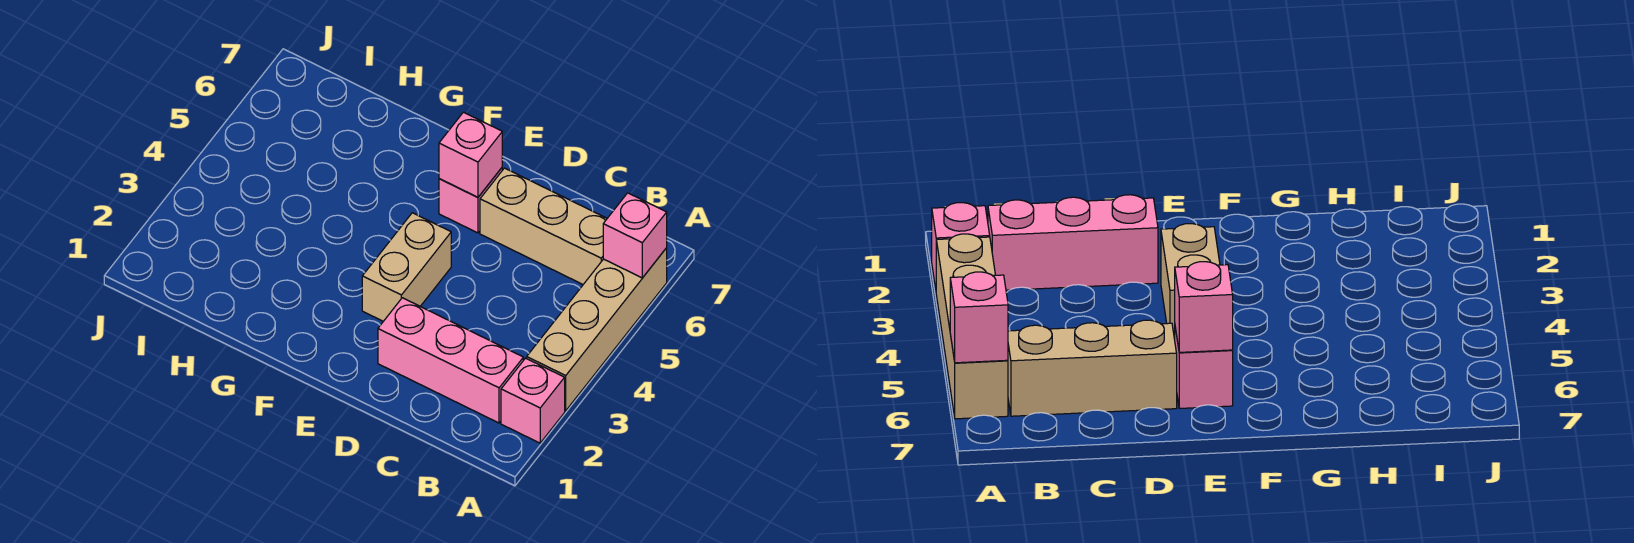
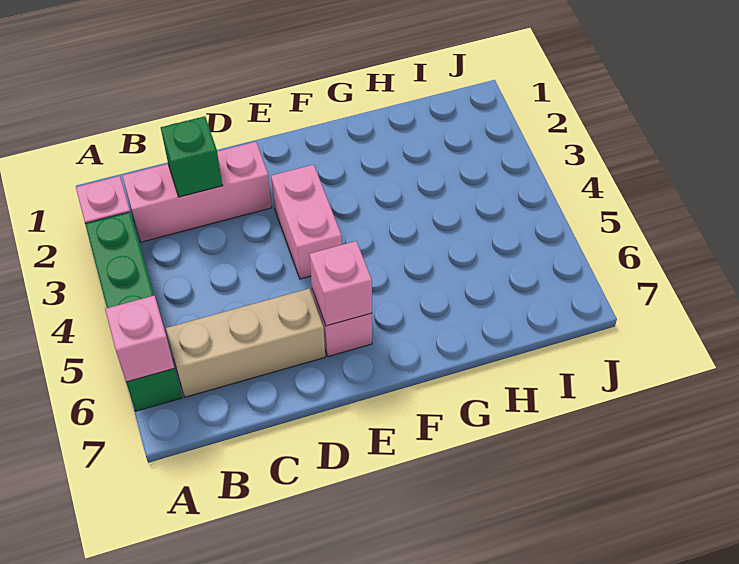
tan brick A3:A6 level 1 -> green brick A3:A6 level 1
none -> green brick C2 level 2
tan brick E3:E4 level 1 -> pink brick E3:E4 level 1

